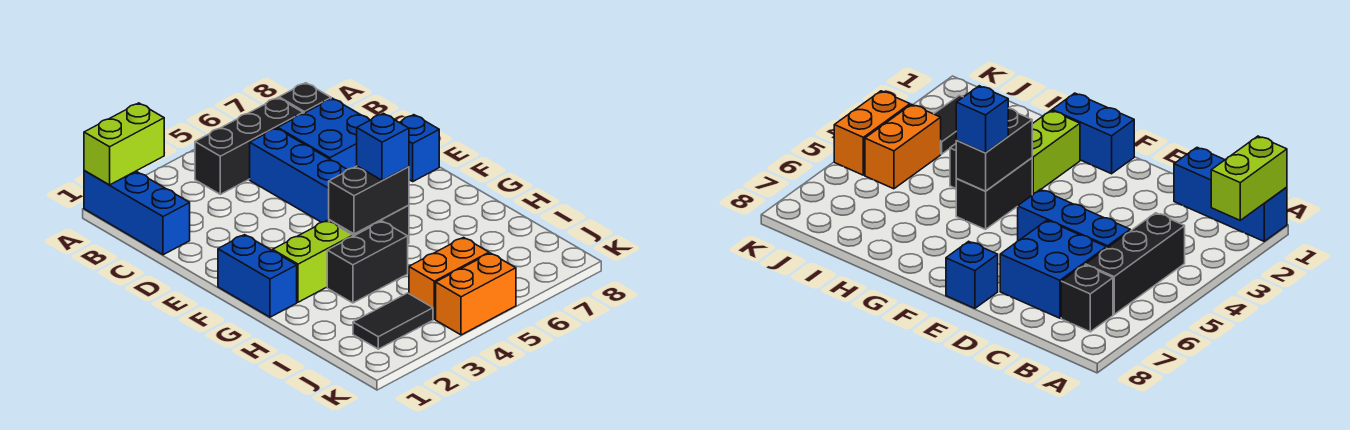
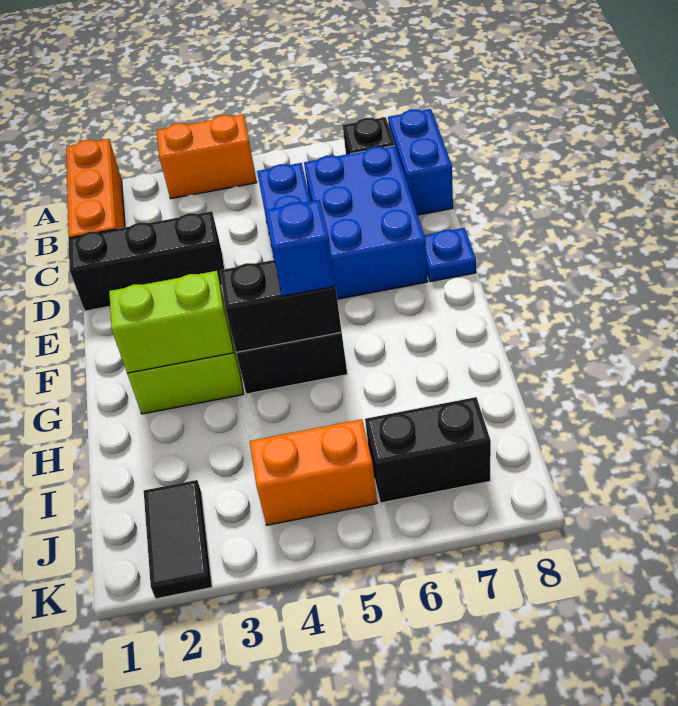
blue brick A1:C1 level 1 -> orange brick A1:C1 level 1
lime brick A1:A2 level 2 -> lime brick G2:G3 level 2
black brick B4:B6 level 1 -> black brick D1:D3 level 1
blue brick C6:D7 level 1 -> blue brick C6:E7 level 1
blue brick E8 level 1 -> blue plate E8 level 1
blue brick F1:G1 level 1 -> blue brick B8:C8 level 1
black brick H3:H4 level 1 -> black brick J6:J7 level 1
black tile J2:J3 level 1 -> black tile J2:K2 level 1
orange brick K4:K5 level 1 -> orange brick A3:A4 level 1

